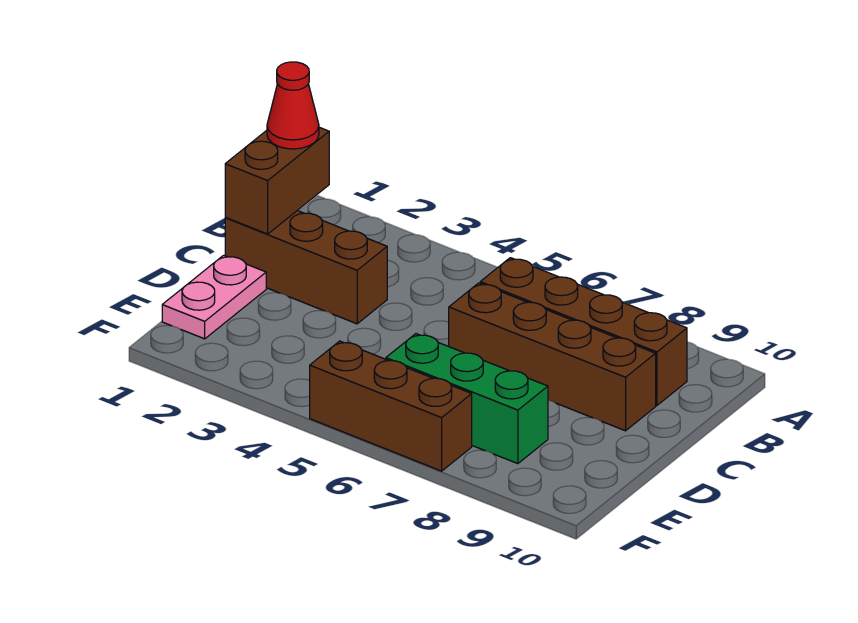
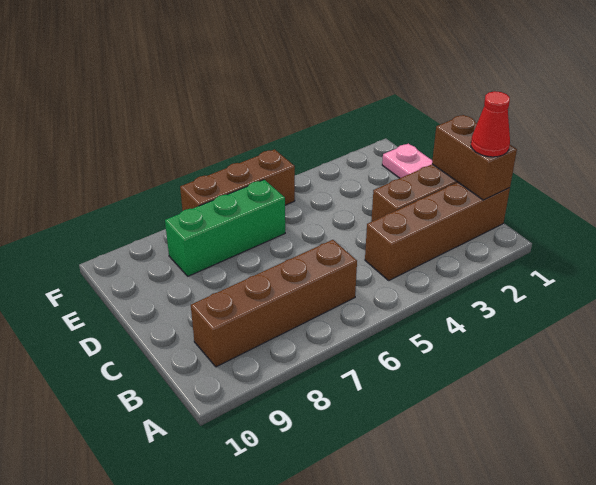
brown brick C6:C9 level 1 -> brown brick B1:B4 level 1

